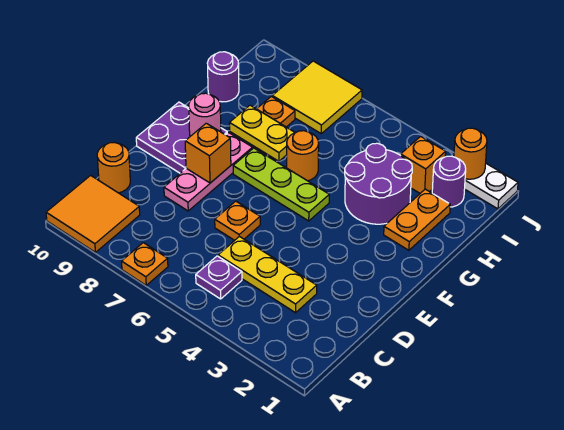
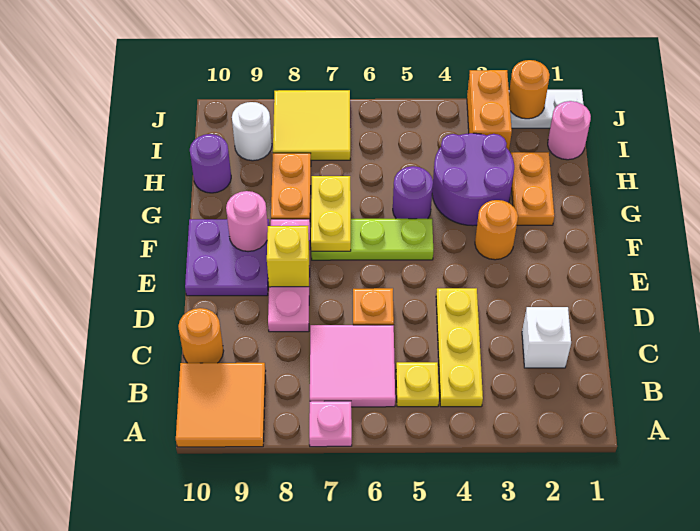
orange plate A7 level 1 -> pink plate A7 level 1
purple plate B5 level 1 -> yellow plate B5 level 1
none -> pink tile B6:C7 level 1
none -> white brick C2 level 1
yellow plate C3:C5 level 1 -> yellow plate B4:D4 level 1
orange brick E8 level 2 -> yellow brick E8 level 2
orange round brick G6 level 1 -> orange round brick F3 level 1
yellow plate G7:G8 level 2 -> yellow plate F7:G7 level 2
none -> pink round brick I1 level 1
purple round brick I2 level 1 -> purple round brick G5 level 1
orange brick I3 level 1 -> orange brick I3:J3 level 1
none -> white round brick I9 level 1

